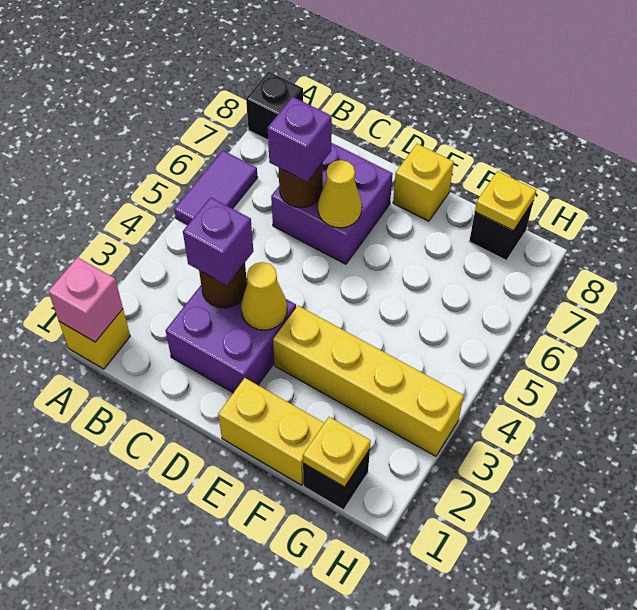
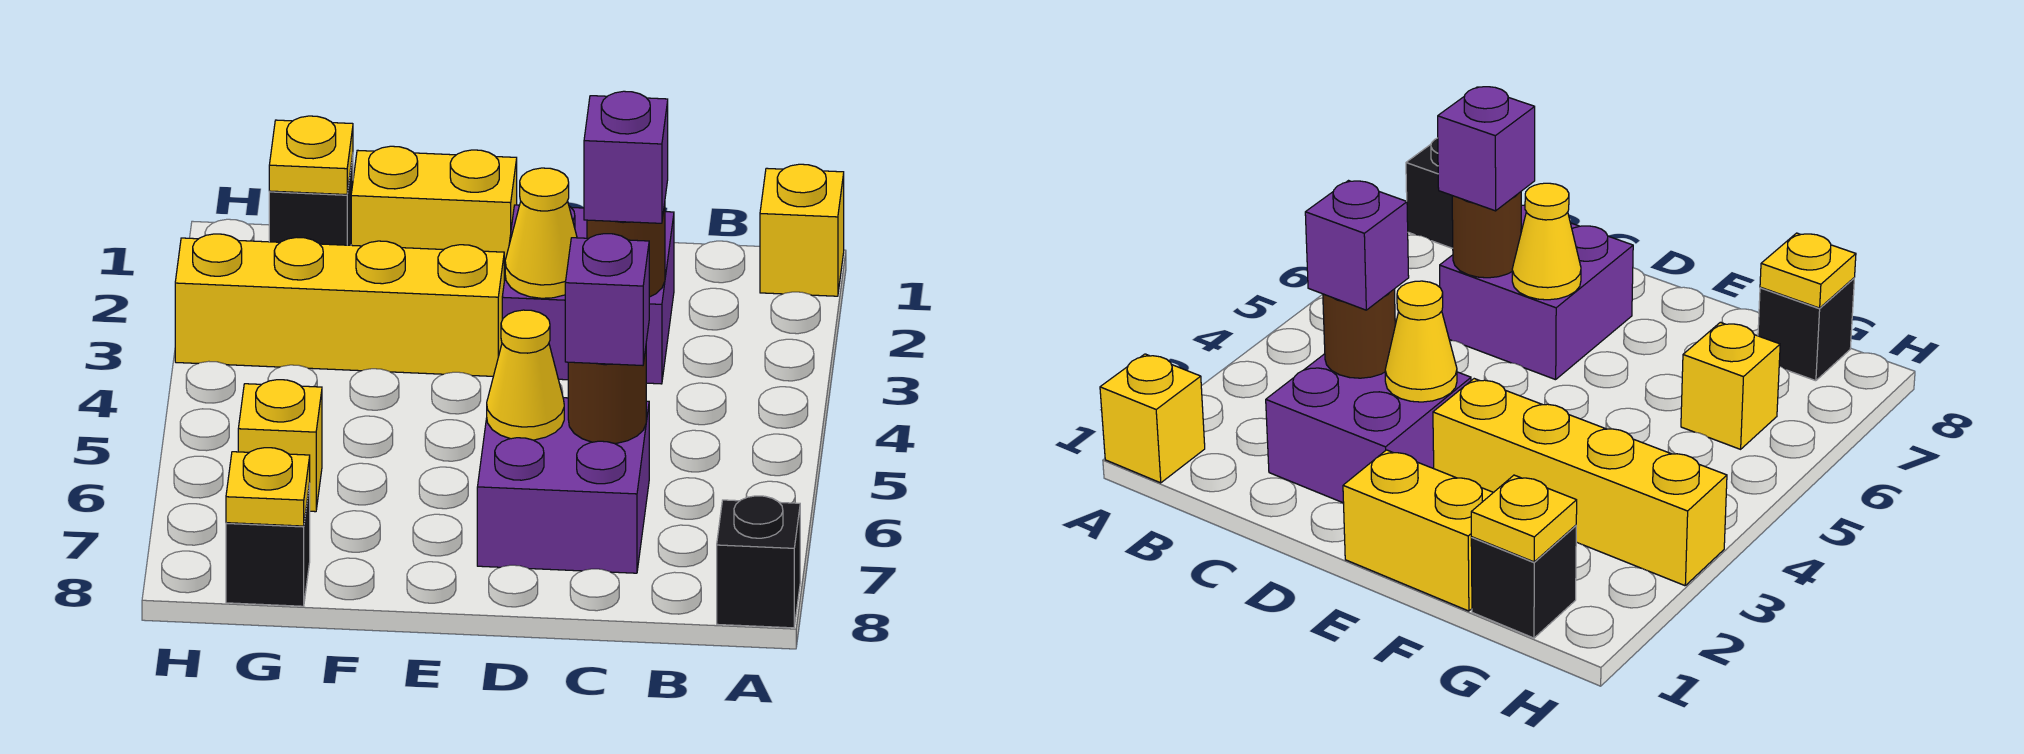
pink brick A1 level 2 -> none
purple tile A5:A6 level 1 -> none
yellow brick E8 level 1 -> yellow brick G6 level 1

